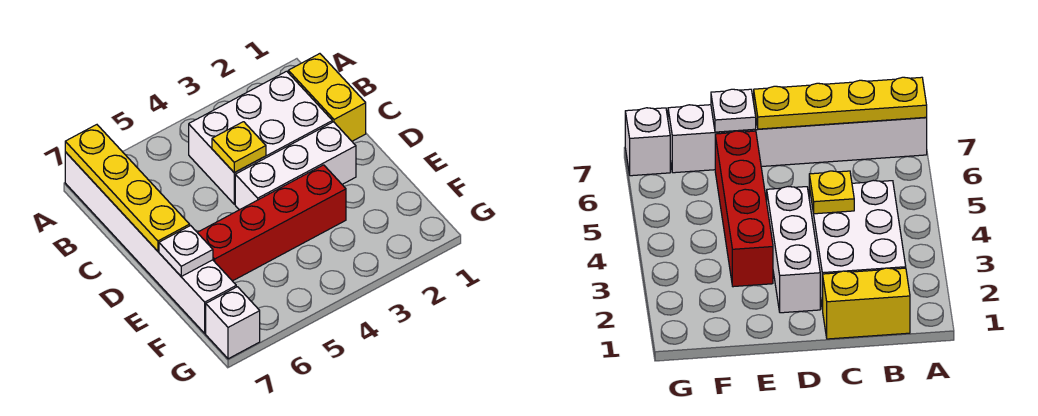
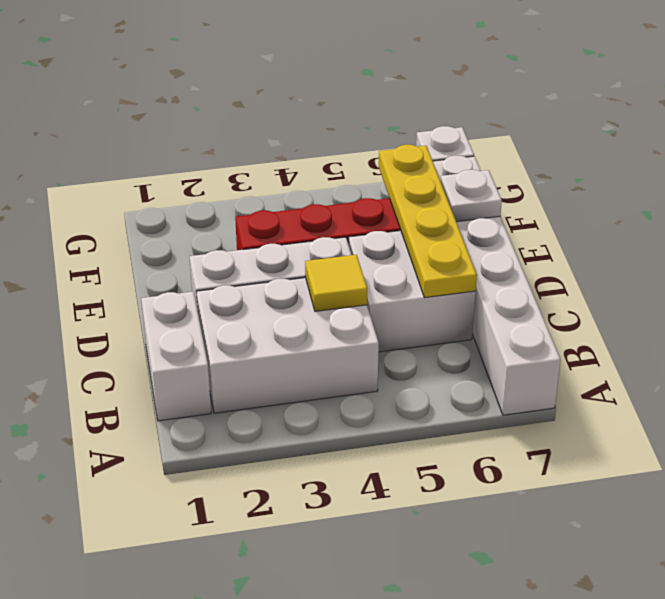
yellow plate A7:D7 level 2 -> yellow plate C6:F6 level 2
yellow brick B1:C1 level 1 -> white brick B1:C1 level 1
yellow plate C4 level 2 -> yellow tile C4 level 2
none -> white brick C5:D6 level 1

